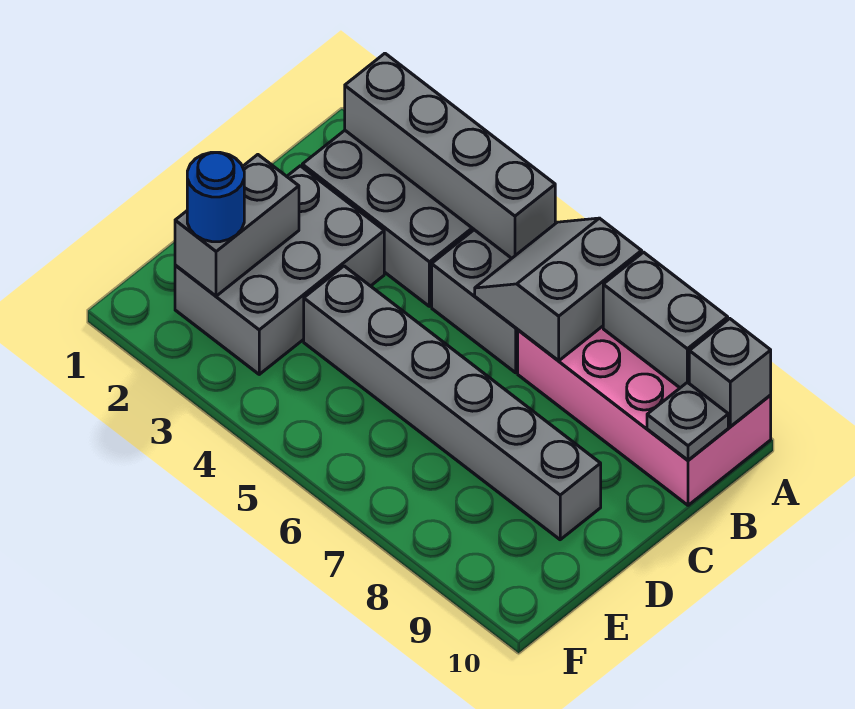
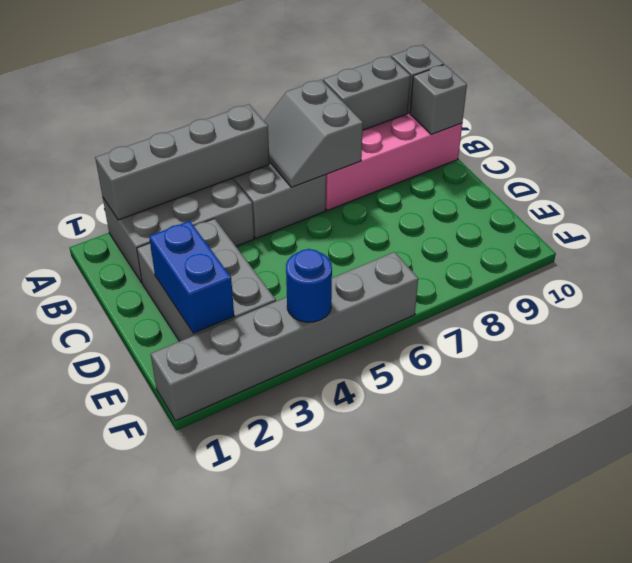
grey plate B10 level 2 -> grey brick B10 level 2
grey brick D2:E2 level 2 -> blue brick D2:E2 level 2
grey brick D4:D9 level 1 -> grey brick F1:F6 level 1
blue round brick E2 level 3 -> blue round brick F4 level 2

